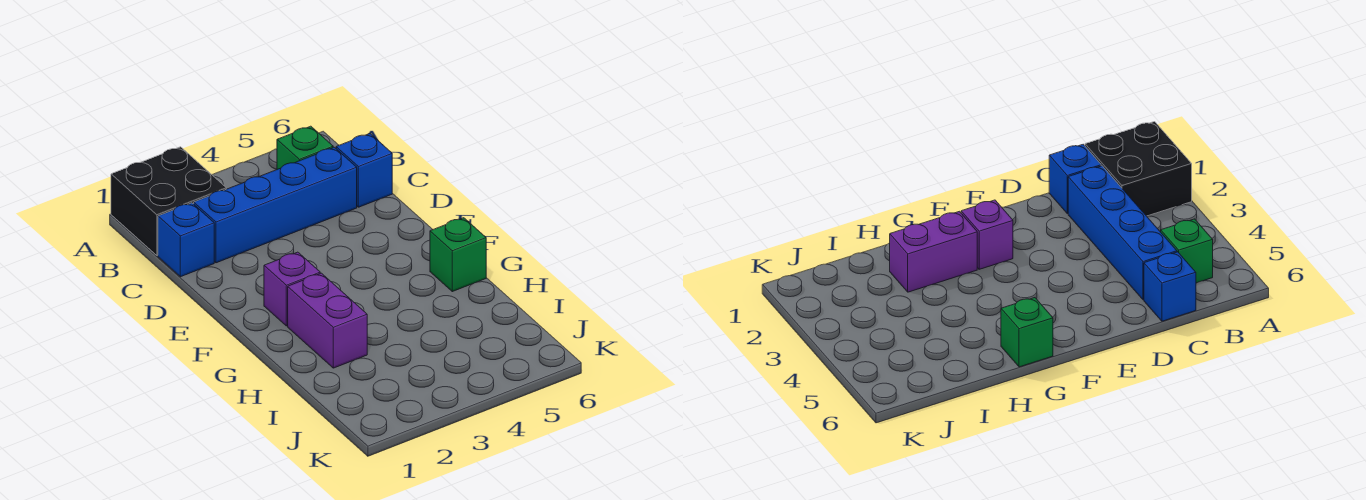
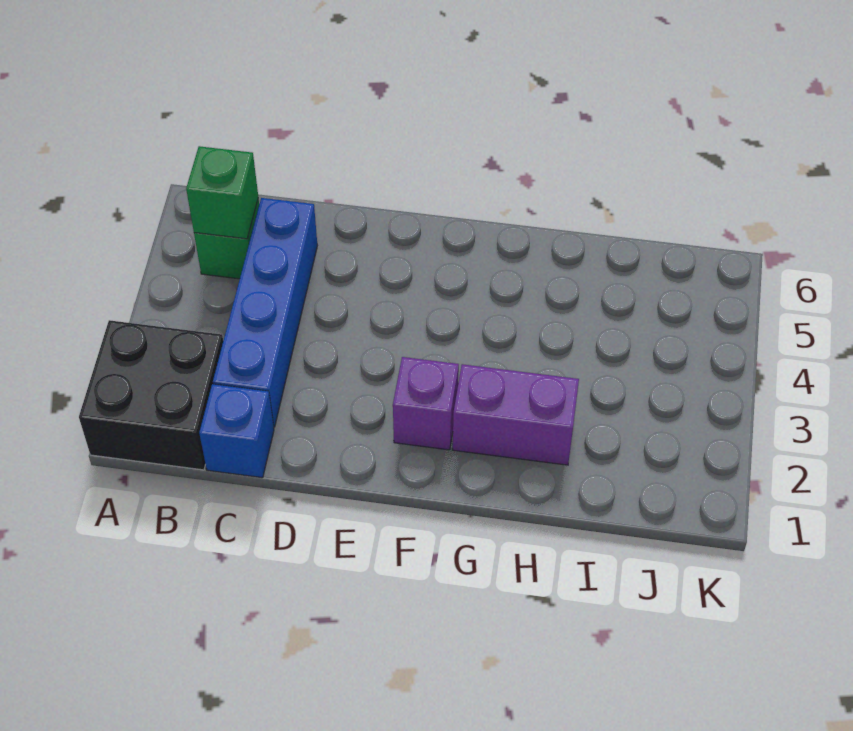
blue brick C6 level 1 -> none
green brick G6 level 1 -> green brick B5 level 2

